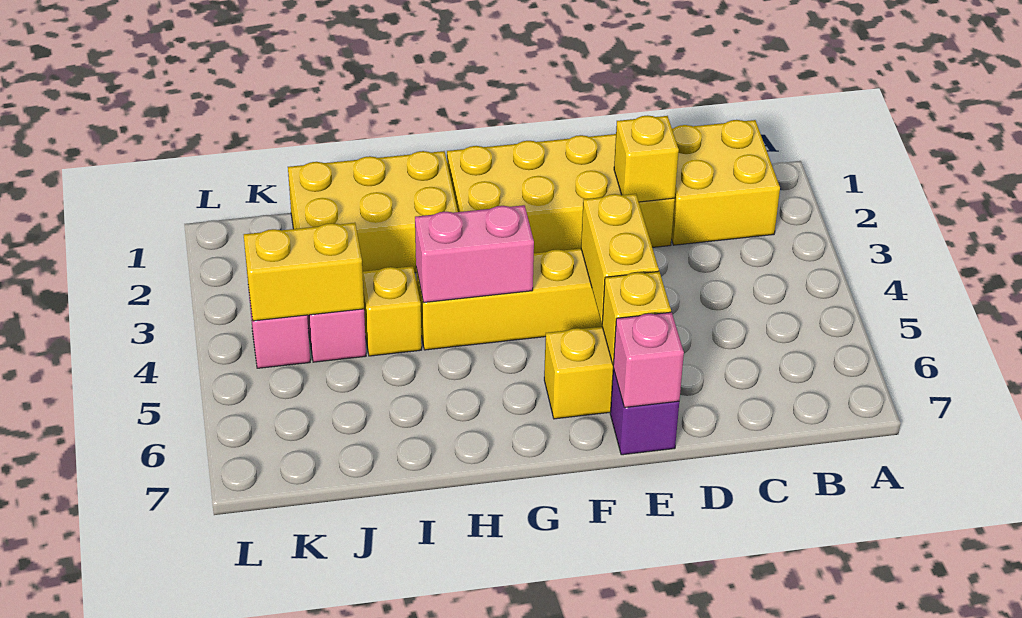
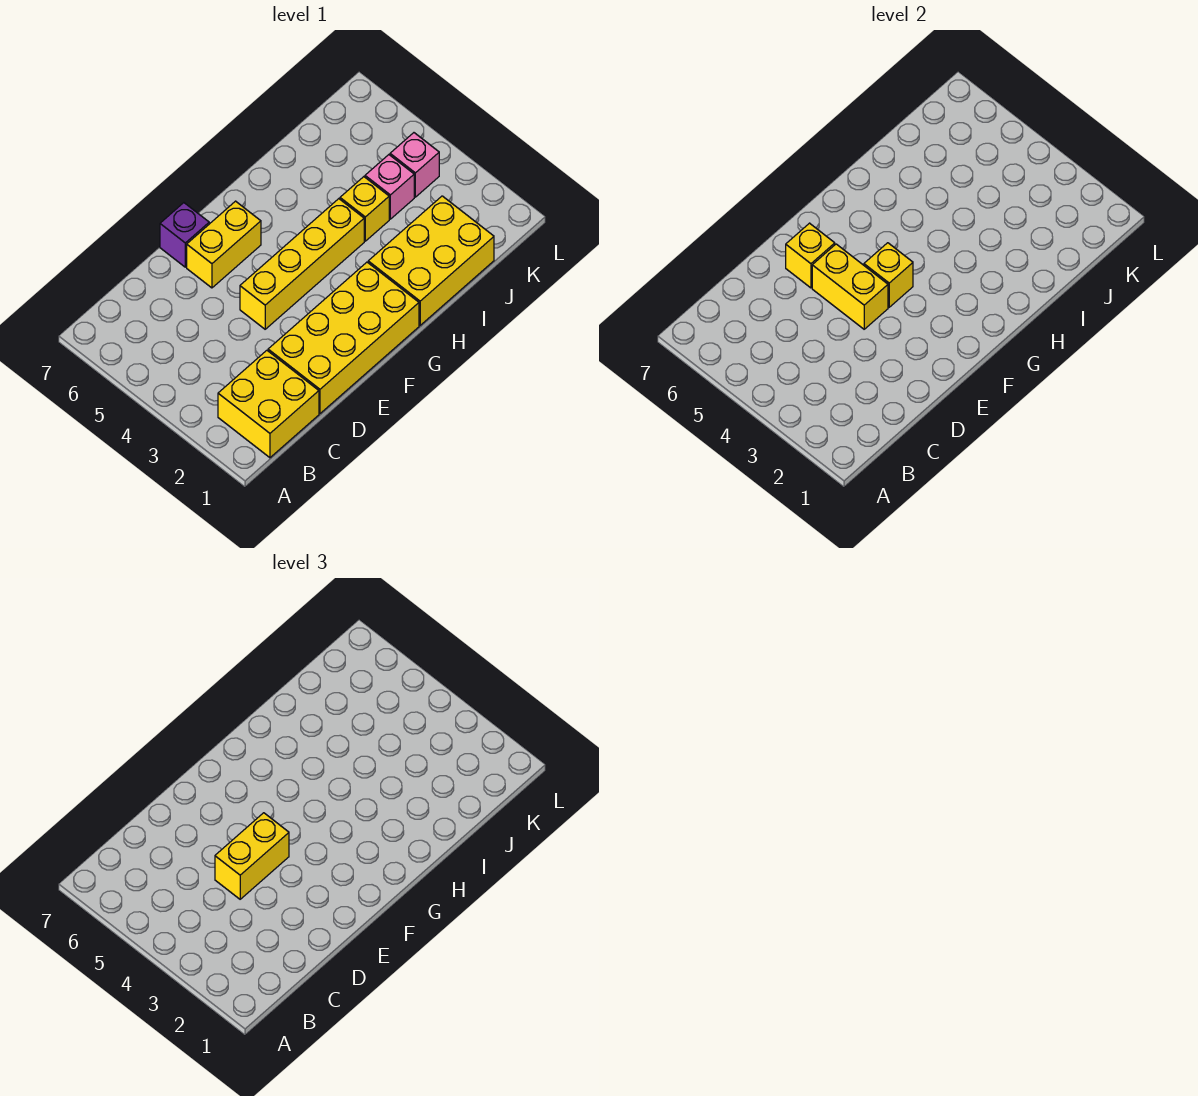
yellow brick D2 level 2 -> yellow brick F4 level 2
pink brick E7 level 2 -> none
pink brick G4:H4 level 2 -> none
yellow brick J4:K4 level 2 -> yellow brick D4:E4 level 3

